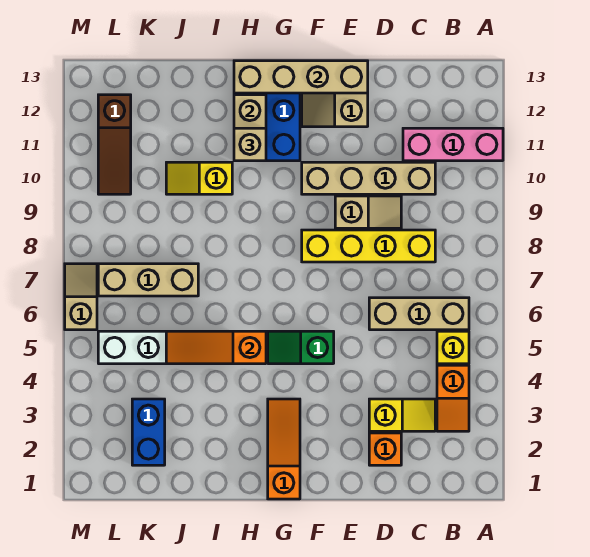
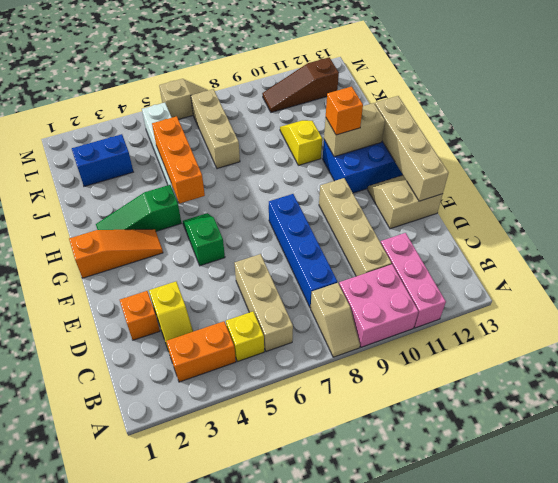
none -> pink brick A9:B10 level 1
orange slope B3:B4 level 1 top 4 -> orange brick B3:B4 level 1
yellow brick C8:F8 level 1 -> blue brick C8:F8 level 1
tan slope D9:E9 level 1 top E -> tan slope A8:B8 level 1 top B
none -> green slope H2:H4 level 1 top 4
orange slope H5:J5 level 2 top H -> orange brick H5:J5 level 2
tan brick H11 level 3 -> orange brick H11 level 3

